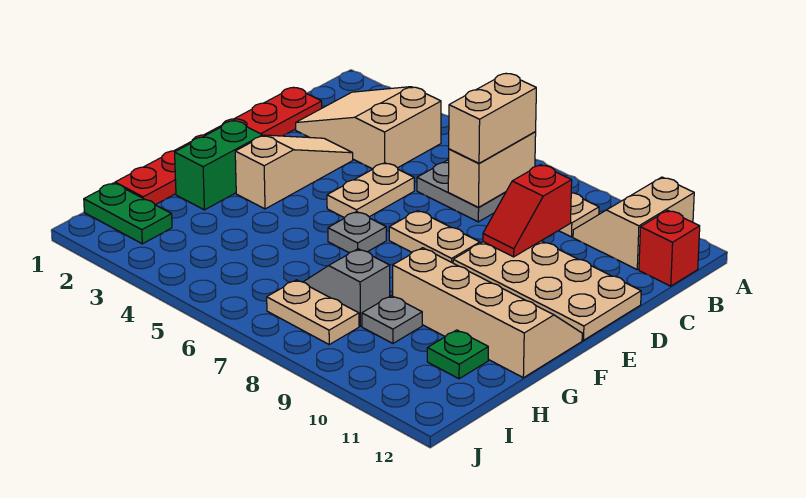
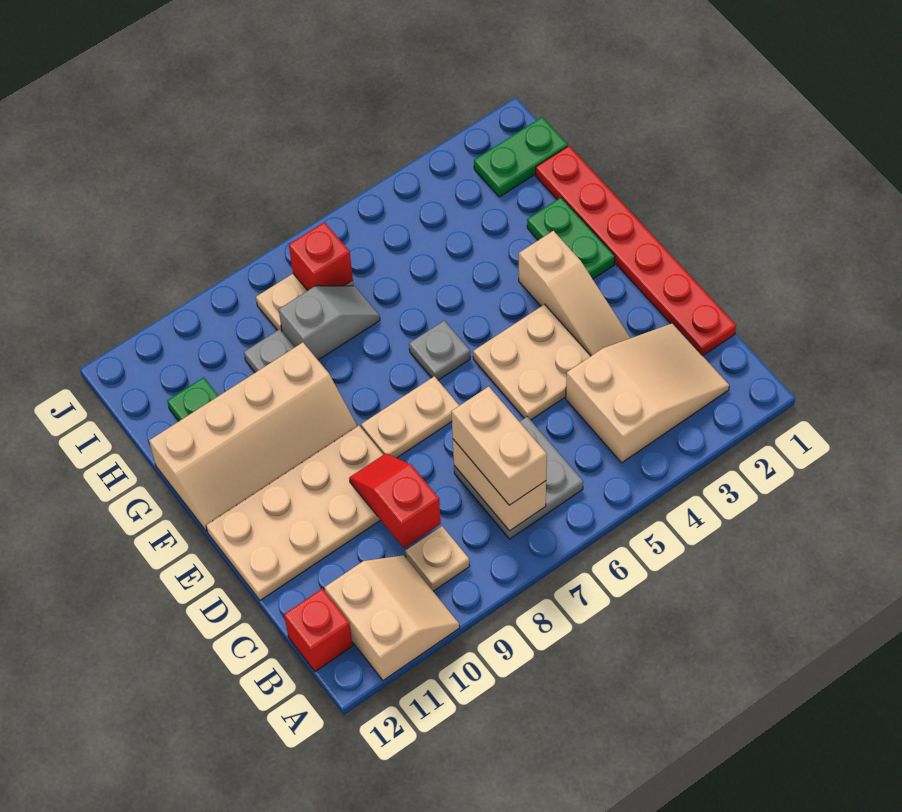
tan plate D5:E5 level 1 -> tan plate D4:E5 level 1
green brick F2:G2 level 1 -> green plate F2:G2 level 1
none -> red brick I7 level 2

